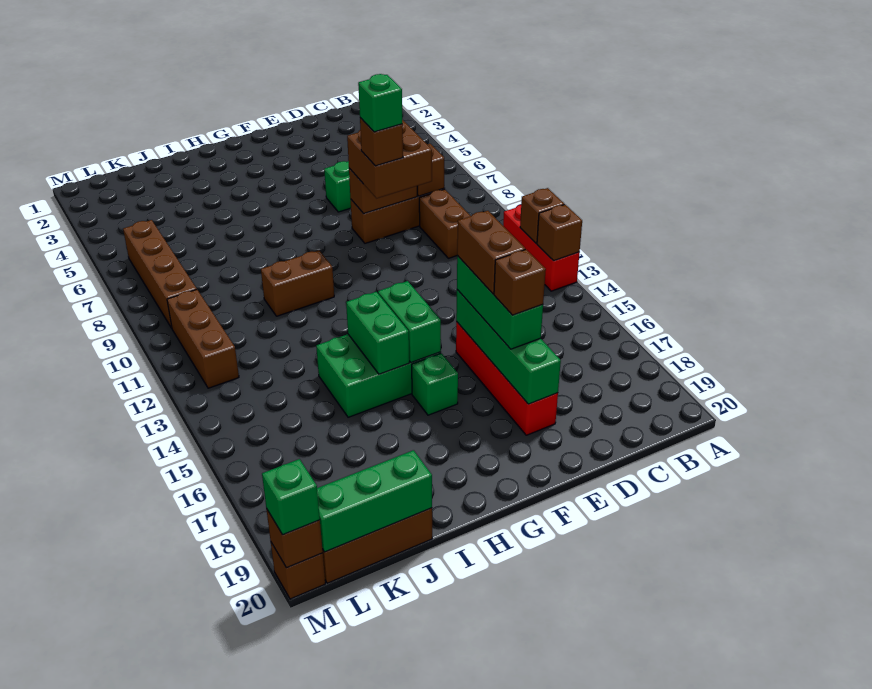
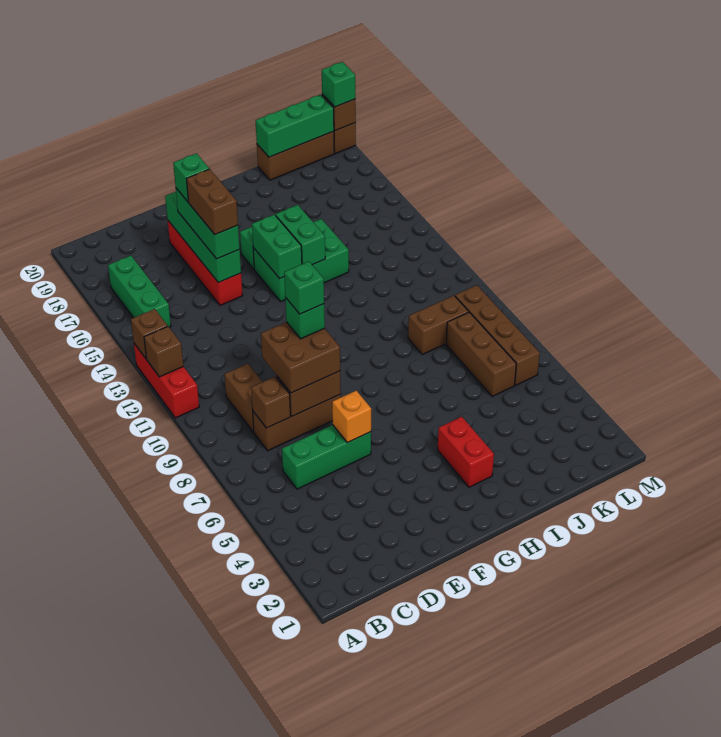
none -> green brick B15:B17 level 1
none -> orange brick E6 level 2
brown brick E9 level 4 -> green brick E9 level 4
brown brick E17 level 4 -> green brick E17 level 4
none -> red brick H3:H4 level 1
brown brick H10:I10 level 1 -> brown brick J9:K9 level 1
brown brick L10:L12 level 1 -> brown brick K6:K8 level 1

